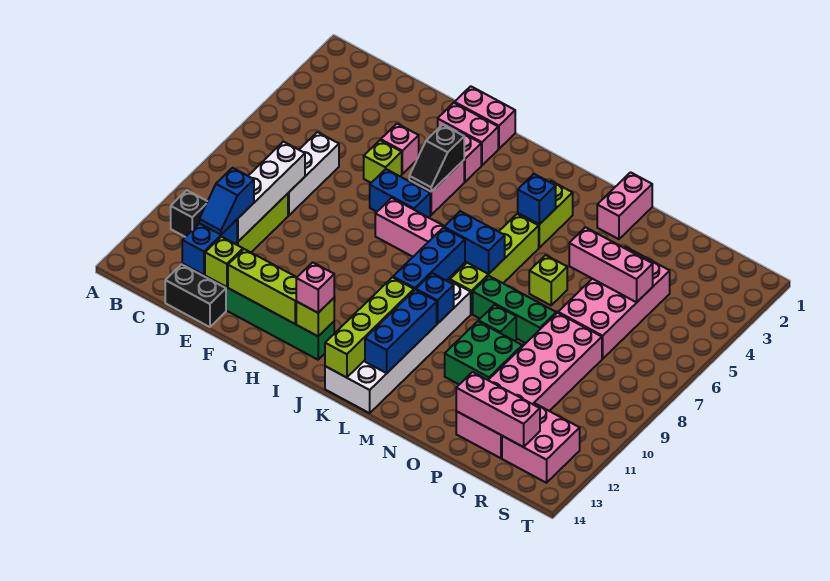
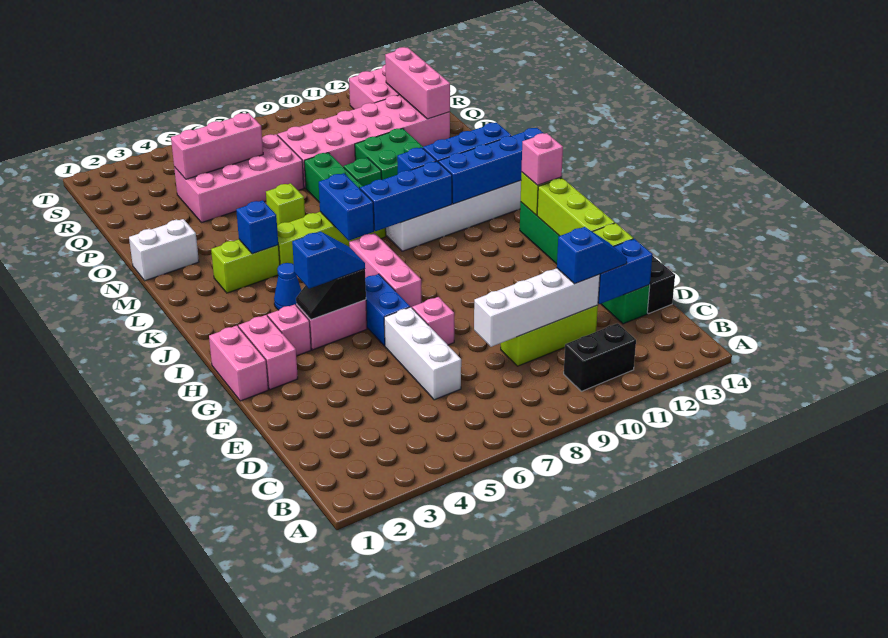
black brick B11 level 1 -> black brick B10:B11 level 1
white brick D6:D8 level 1 -> white brick D6:F6 level 1
pink brick F4 level 1 -> pink brick F7 level 1
lime brick F5 level 1 -> none
black slope H4:H5 level 2 top 4 -> black slope H4:H5 level 2 top 5
none -> blue slope H4:H5 level 3 top 4
none -> blue cone J4 level 1
lime brick K11:K14 level 2 -> blue brick K11:K14 level 2
pink brick N1:N2 level 1 -> white brick N1:N2 level 1
pink brick O5:Q5 level 2 -> pink brick Q4:Q6 level 2

